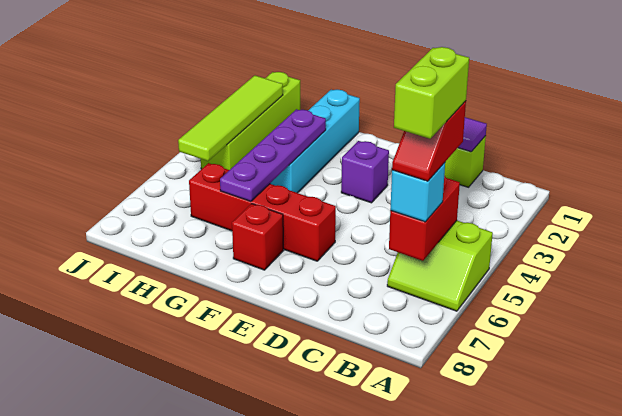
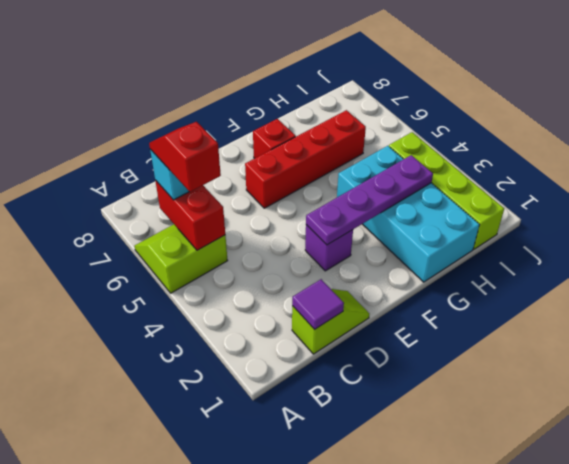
lime brick B5:B6 level 5 -> none
cyan brick G1:G4 level 1 -> cyan brick G1:H4 level 1
purple plate G3:G6 level 2 -> purple plate E3:H3 level 2
lime tile I2:I5 level 2 -> none

